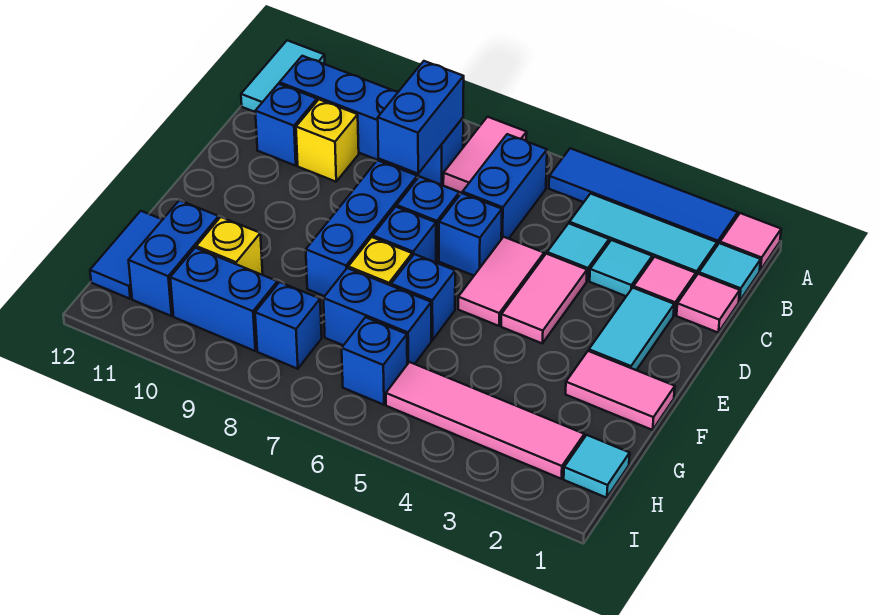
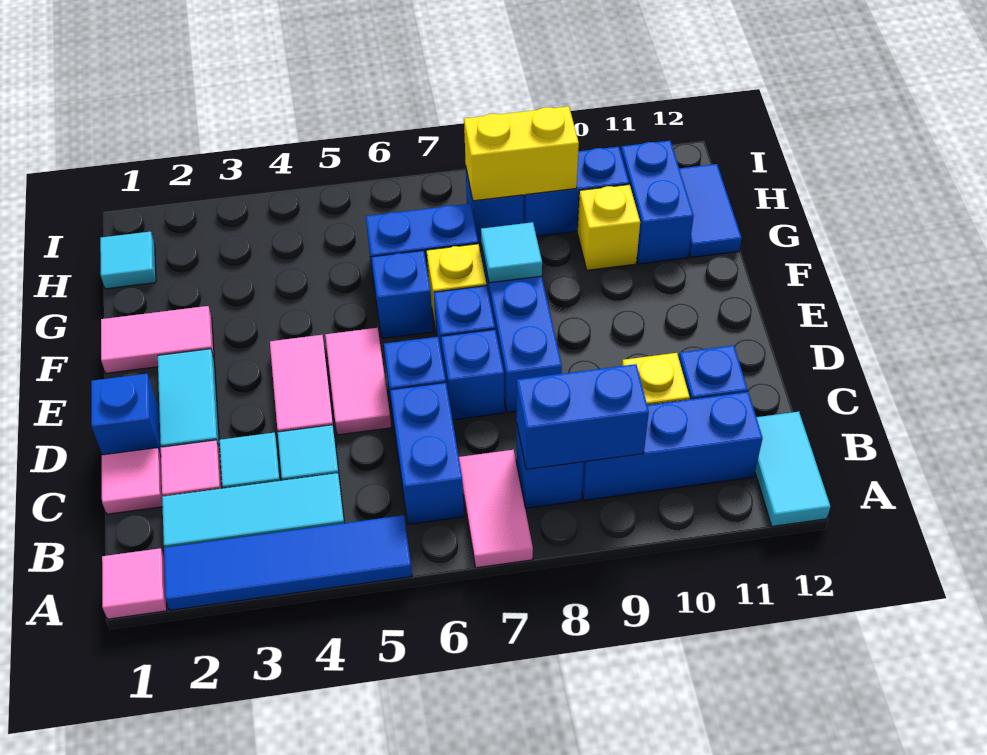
cyan tile B1 level 1 -> cyan tile F8 level 2
blue brick B8:C8 level 2 -> blue brick B8:B9 level 2
pink tile H2:H5 level 1 -> none
blue brick H6 level 1 -> blue brick D1 level 1
none -> yellow brick H8:H9 level 2

